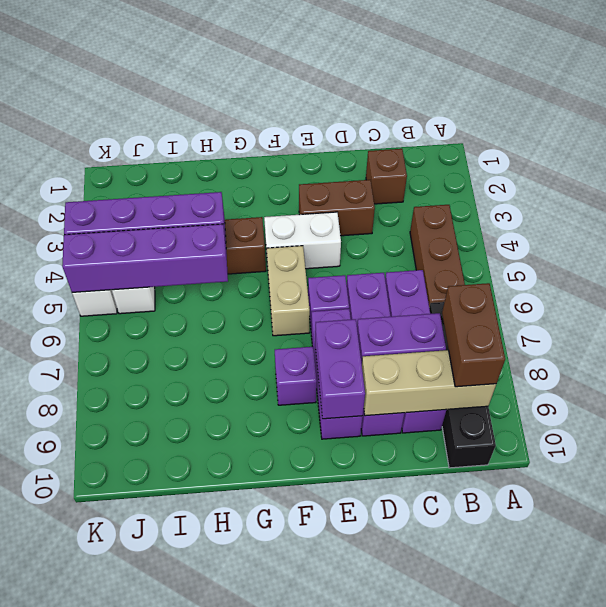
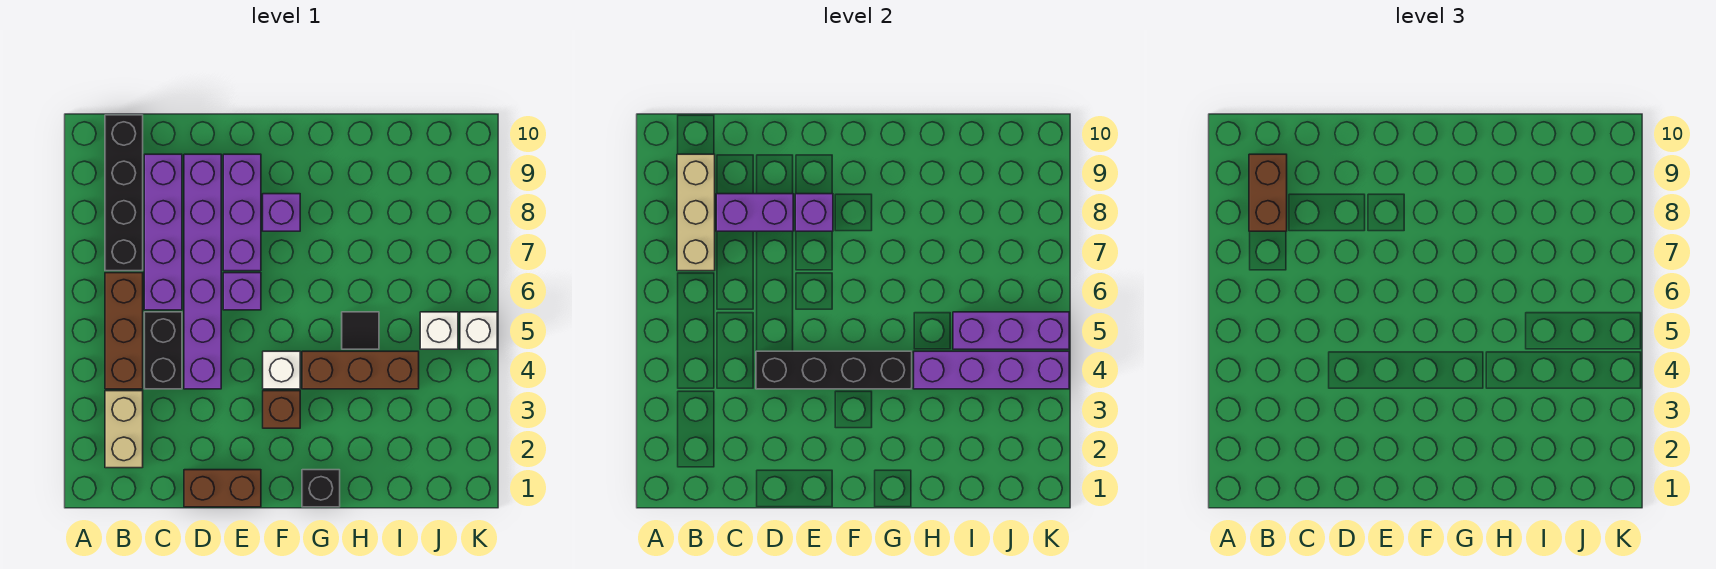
tan brick B9:D9 level 2 -> tan brick B7:B9 level 2
brown brick C2 level 1 -> brown brick F3 level 1
none -> black brick C4:C5 level 1
brown brick D3:E3 level 1 -> brown brick D1:E1 level 1
none -> black brick D4:G4 level 2
purple brick D6:D9 level 1 -> purple brick D4:D9 level 1
white brick E4:F4 level 1 -> white brick F4 level 1
purple brick E8:E9 level 2 -> purple brick E8 level 2
tan brick F5:F6 level 1 -> tan brick B2:B3 level 1
none -> black brick G1 level 1
none -> black tile H5 level 1
purple brick H5:K5 level 2 -> purple brick I5:K5 level 2

